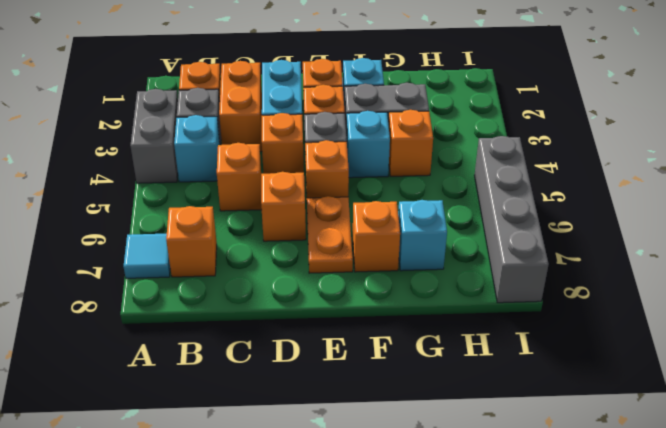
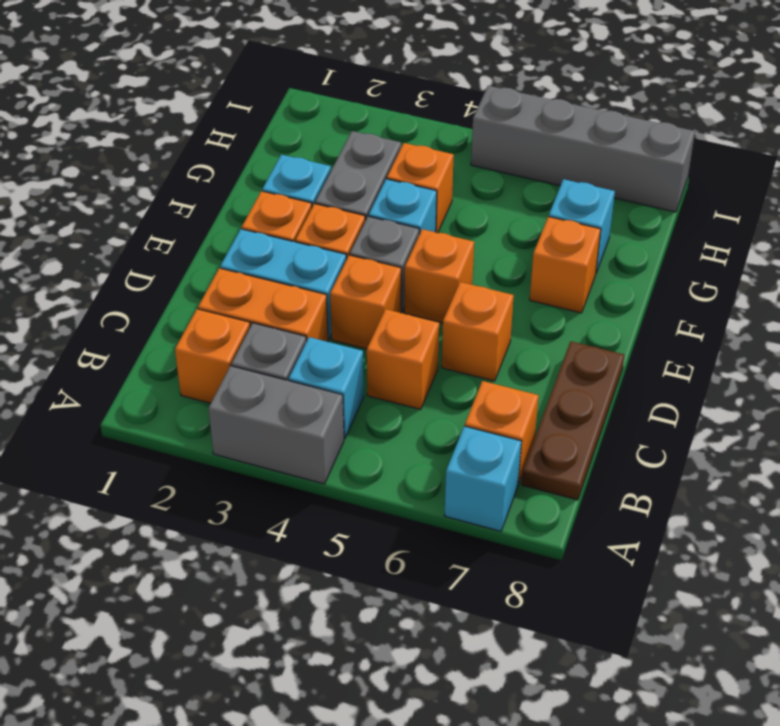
cyan tile A7 level 1 -> cyan brick A7 level 1
none -> brown plate B8:D8 level 1
orange plate E6:E7 level 1 -> none

